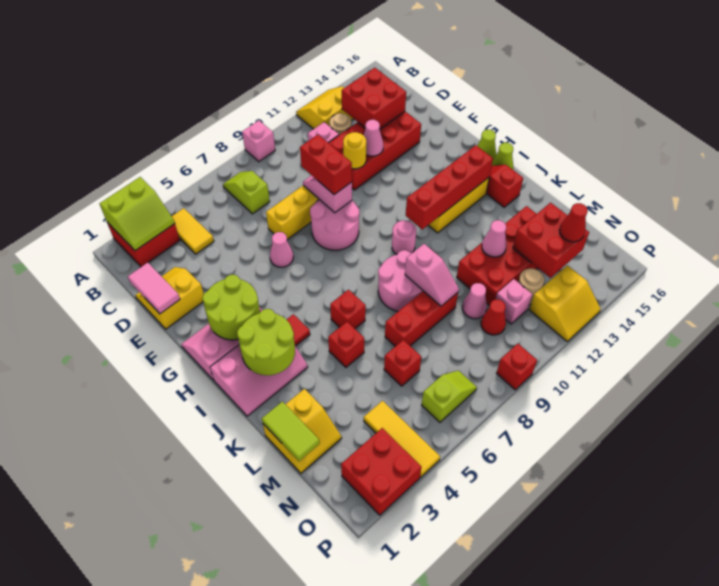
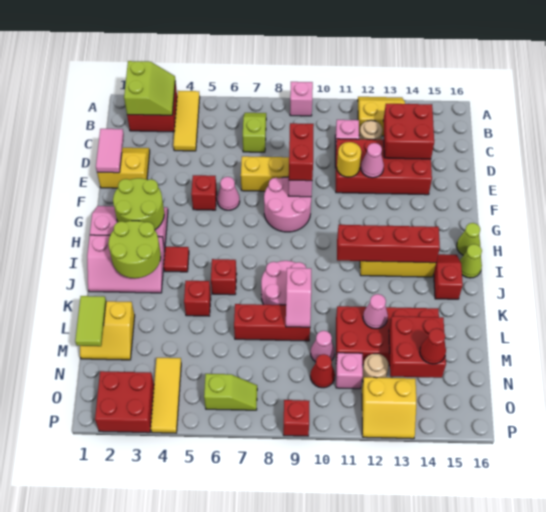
lime slope A2:B3 level 2 top A -> lime slope A2:B3 level 2 top 2
yellow tile B4:C4 level 1 -> yellow tile A4:C4 level 1
pink round brick I10 level 1 -> none
red brick M6 level 1 -> red brick F5 level 1

